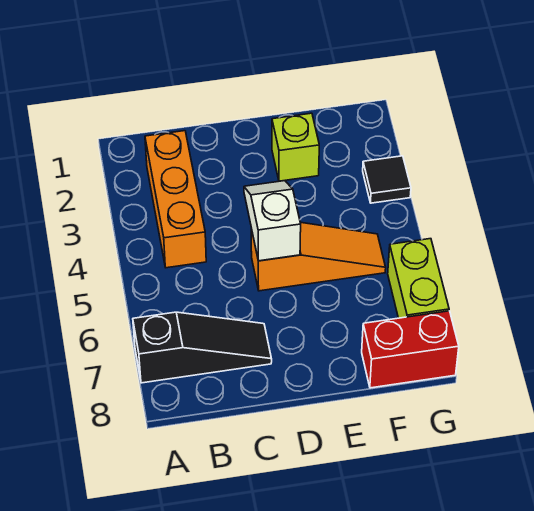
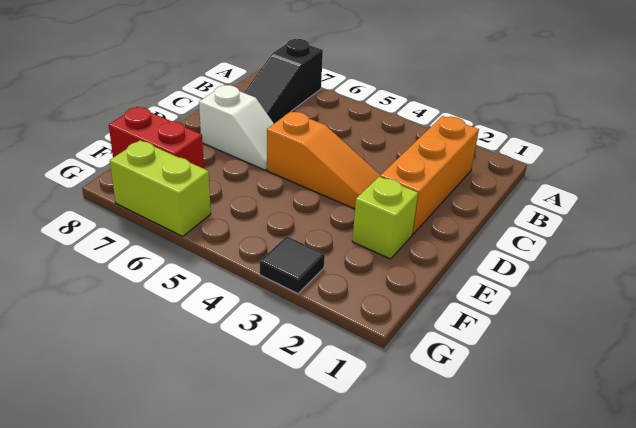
orange brick B2:B4 level 1 -> orange brick B2:D2 level 1
white slope D4:D5 level 2 top 5 -> white slope D6:D7 level 1 top 7
orange slope D5:F5 level 1 top D -> orange slope D3:D5 level 1 top 5
red brick F8:G8 level 1 -> red brick F7:F8 level 1

